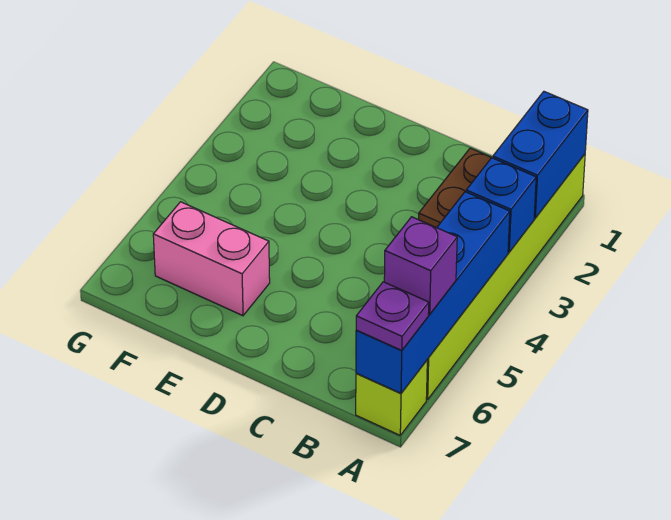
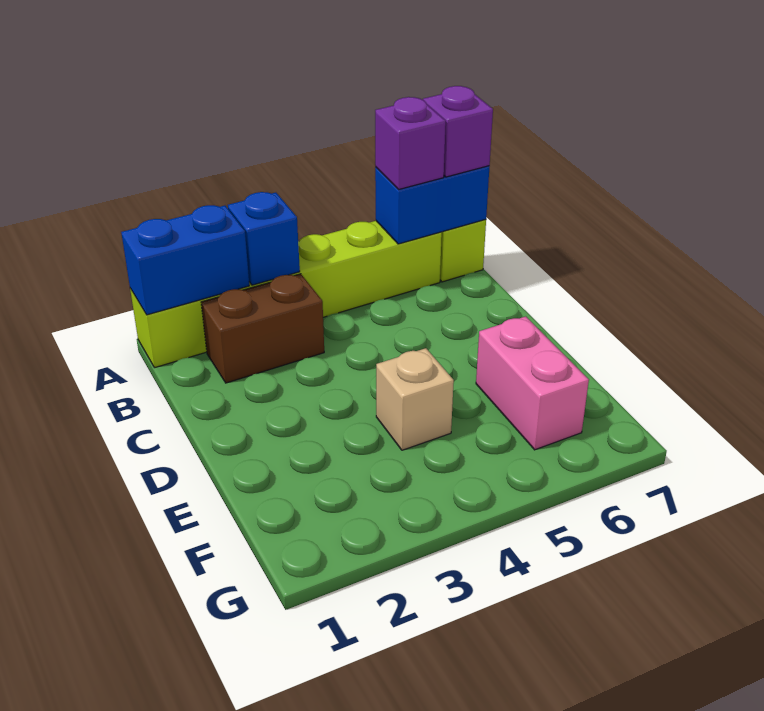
blue brick A4:A7 level 2 -> blue brick A6:A7 level 2
purple plate A7 level 3 -> purple brick A7 level 3
none -> tan brick E4 level 1

